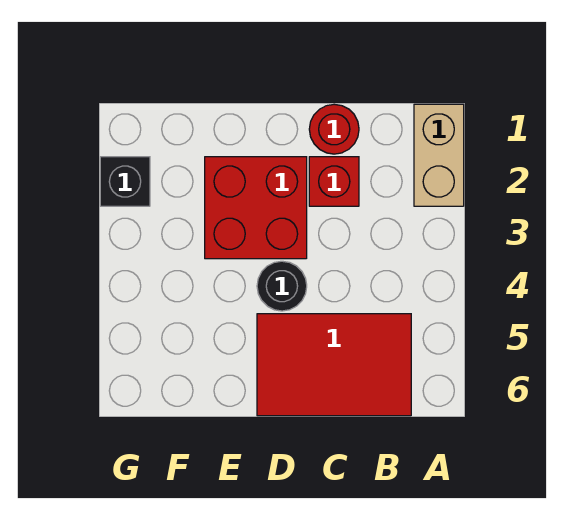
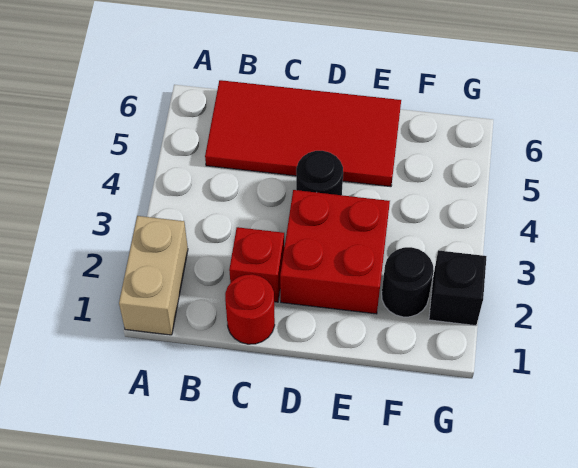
red tile B5:D6 level 1 -> red tile B5:E6 level 1
none -> black round brick F2 level 1

